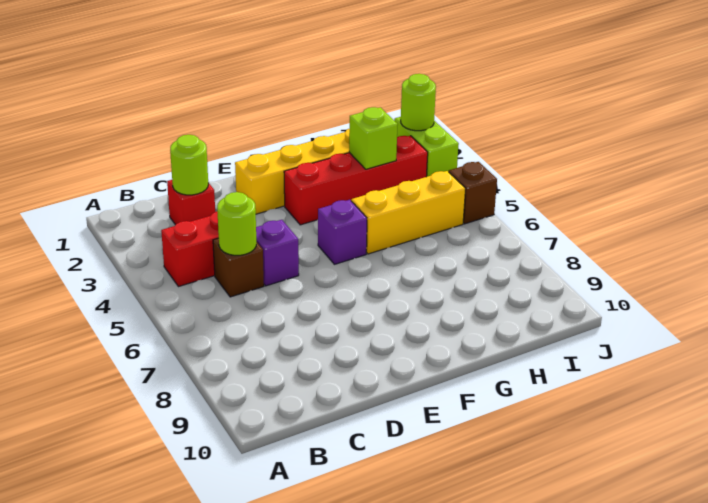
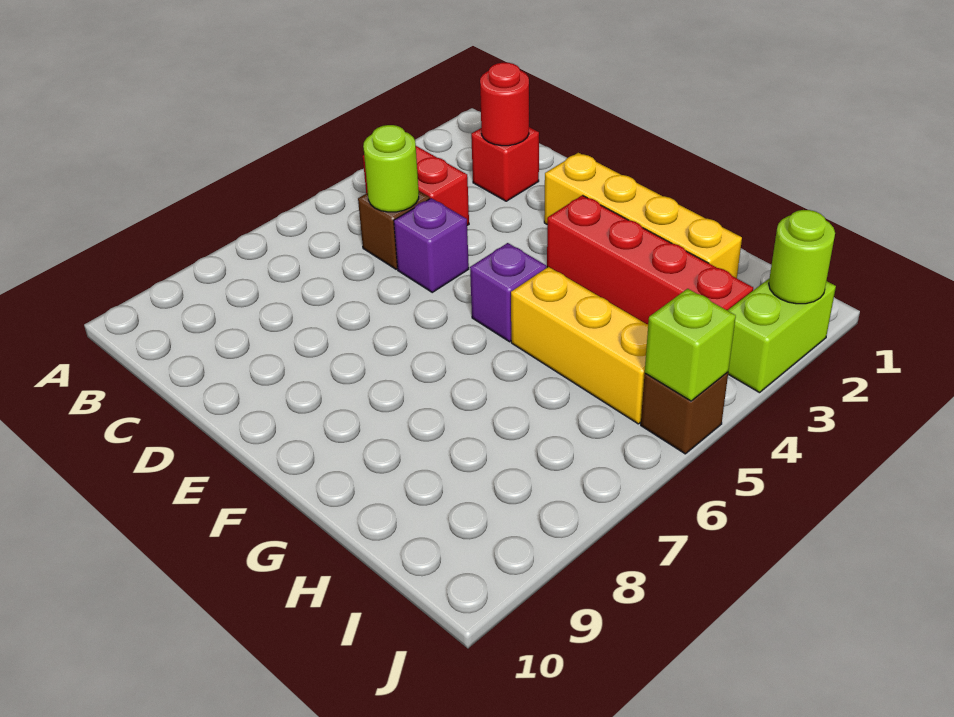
lime round brick C2 level 2 -> red round brick C2 level 2
lime brick H3 level 2 -> lime brick J5 level 2

